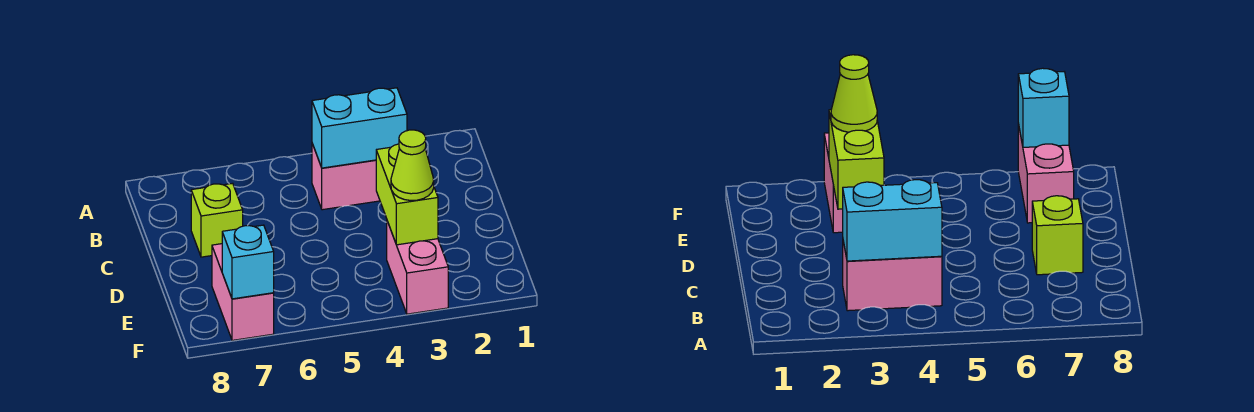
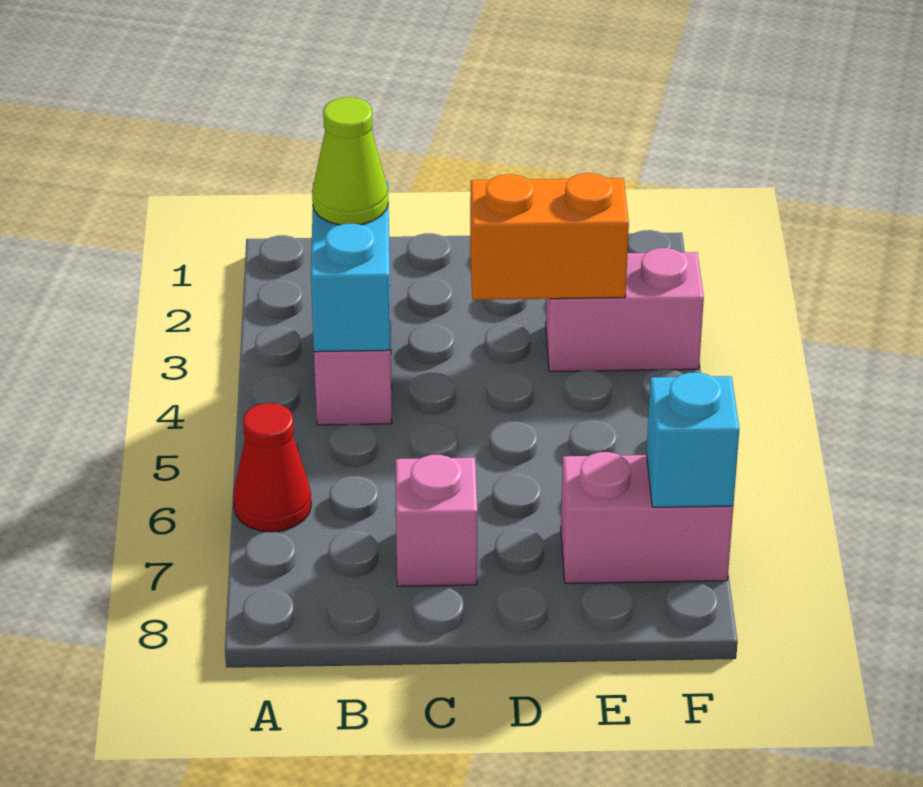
none -> red cone A6 level 1
lime brick C7 level 1 -> pink brick C7 level 1
lime brick D3:E3 level 2 -> orange brick D3:E3 level 2
lime cone E3 level 3 -> lime cone B3 level 3

